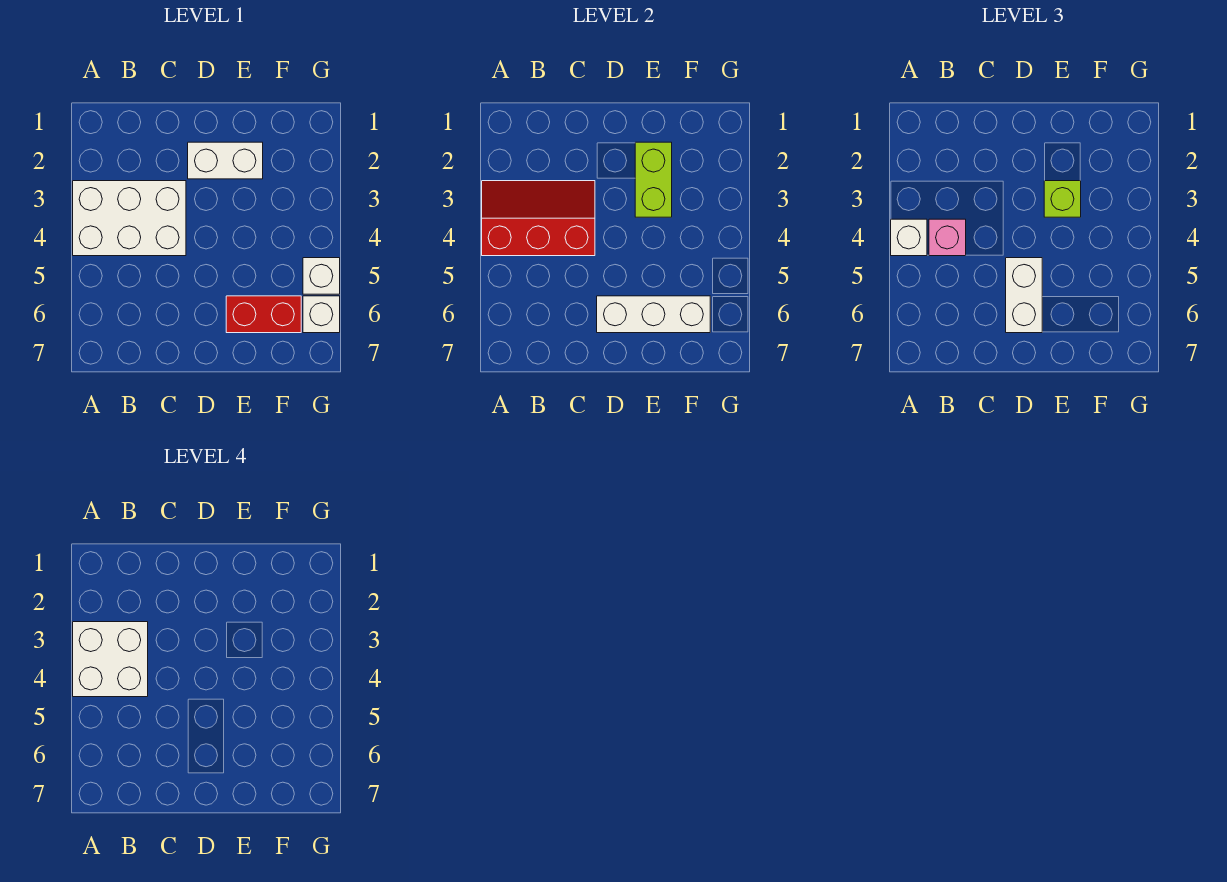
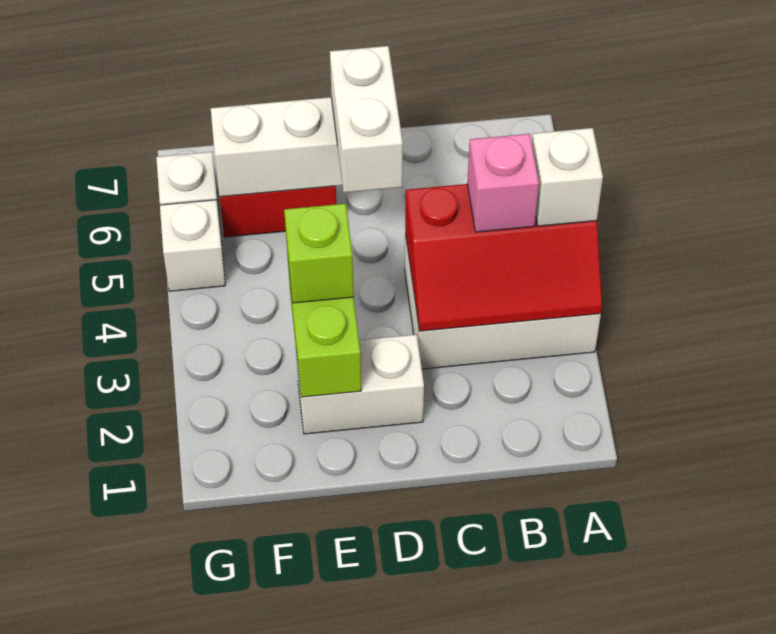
white brick A3:B4 level 4 -> none

